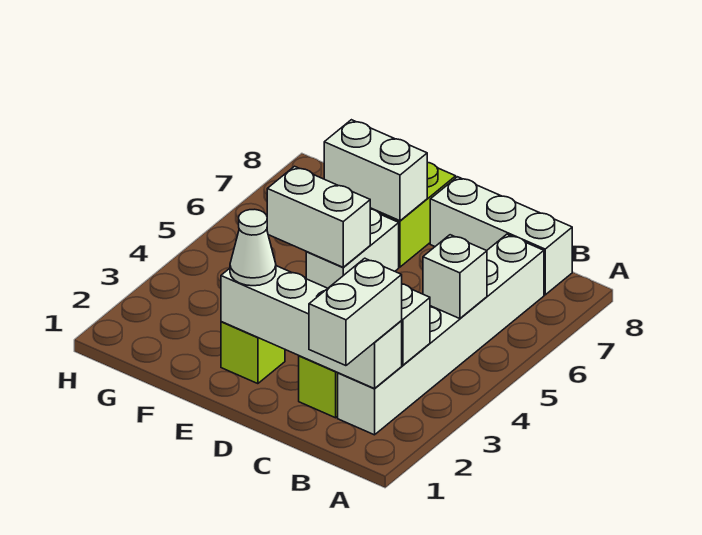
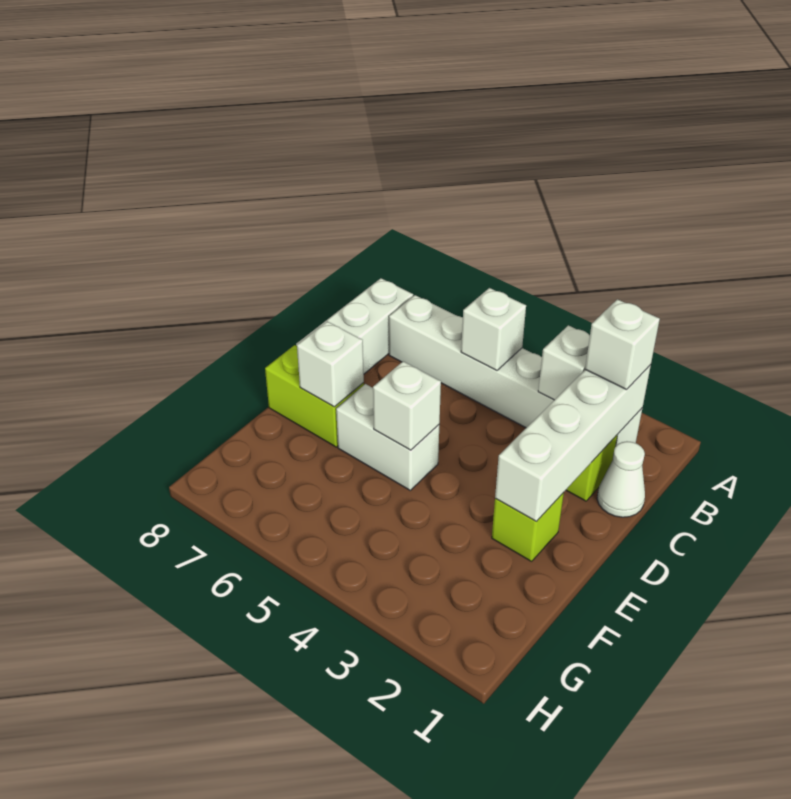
white brick B1:B2 level 3 -> white brick B2 level 3
white cone E2 level 3 -> white cone C1 level 1
white brick E5:F5 level 2 -> white brick E5 level 2
white brick E7:F7 level 2 -> white brick E7 level 2

